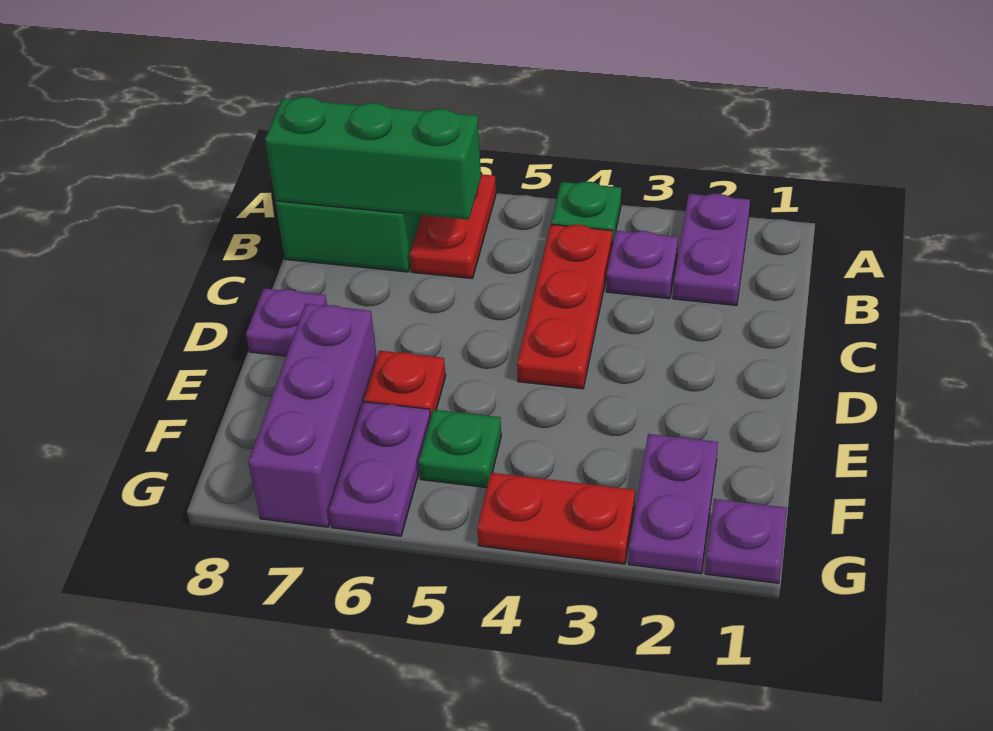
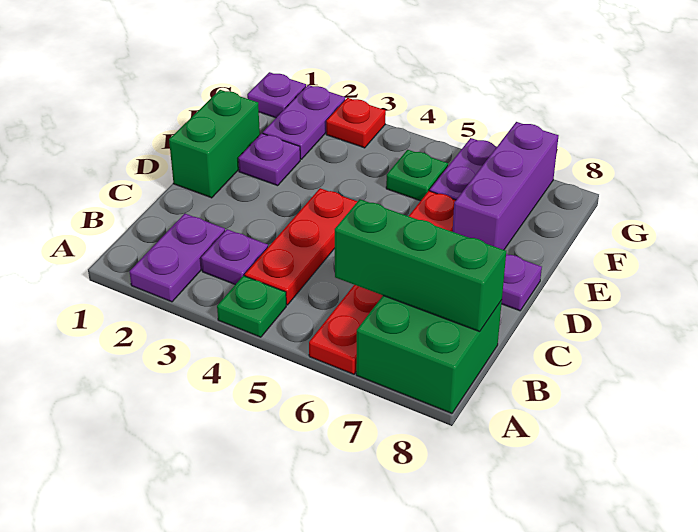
none -> green brick D1:E1 level 1
none -> purple plate E2 level 1
red plate G3:G4 level 1 -> red plate G3 level 1

